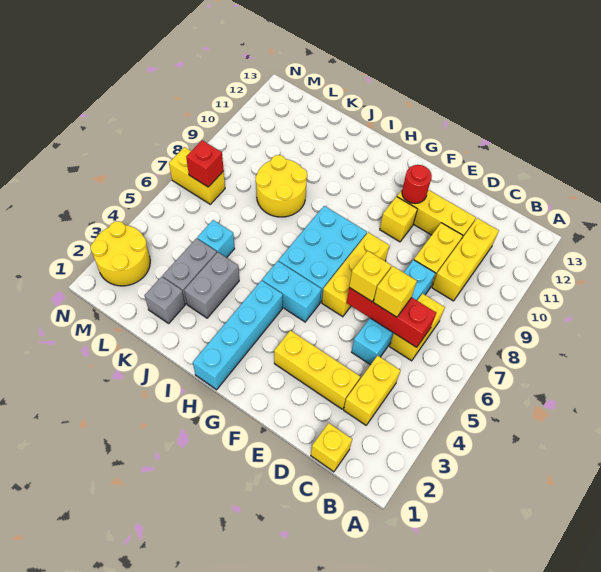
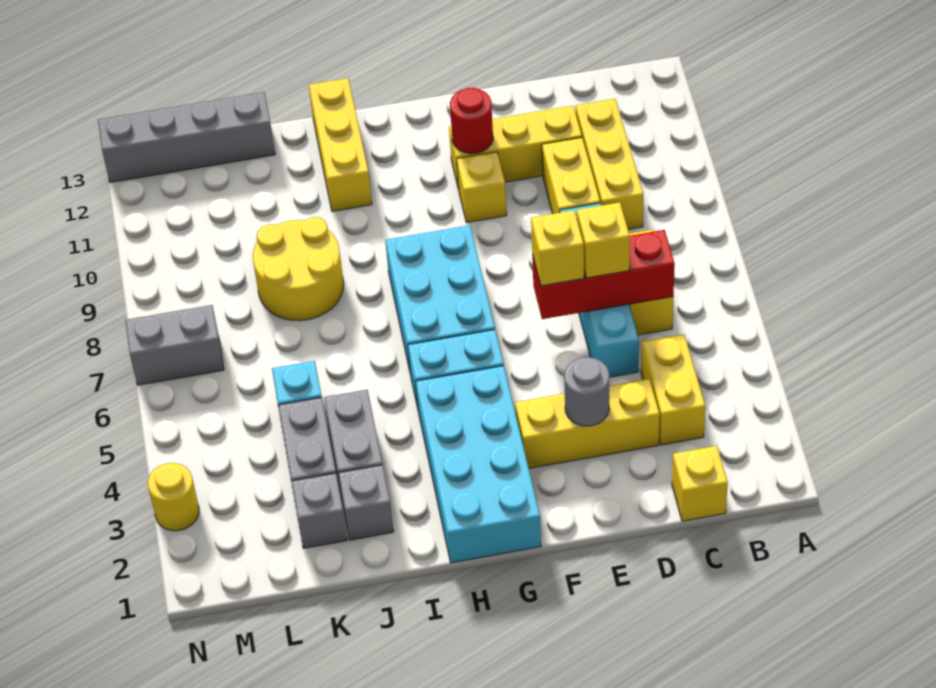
none -> grey round brick E3 level 2
yellow brick F6:F8 level 1 -> yellow brick I11:I13 level 1
cyan brick H1:H4 level 1 -> cyan brick G1:H4 level 1
none -> grey brick J2 level 1
none -> grey brick K13:N13 level 1
yellow round brick M2:N3 level 1 -> yellow round brick N3 level 1
yellow brick M7:N7 level 1 -> grey brick M7:N7 level 1
red brick M7 level 2 -> none

